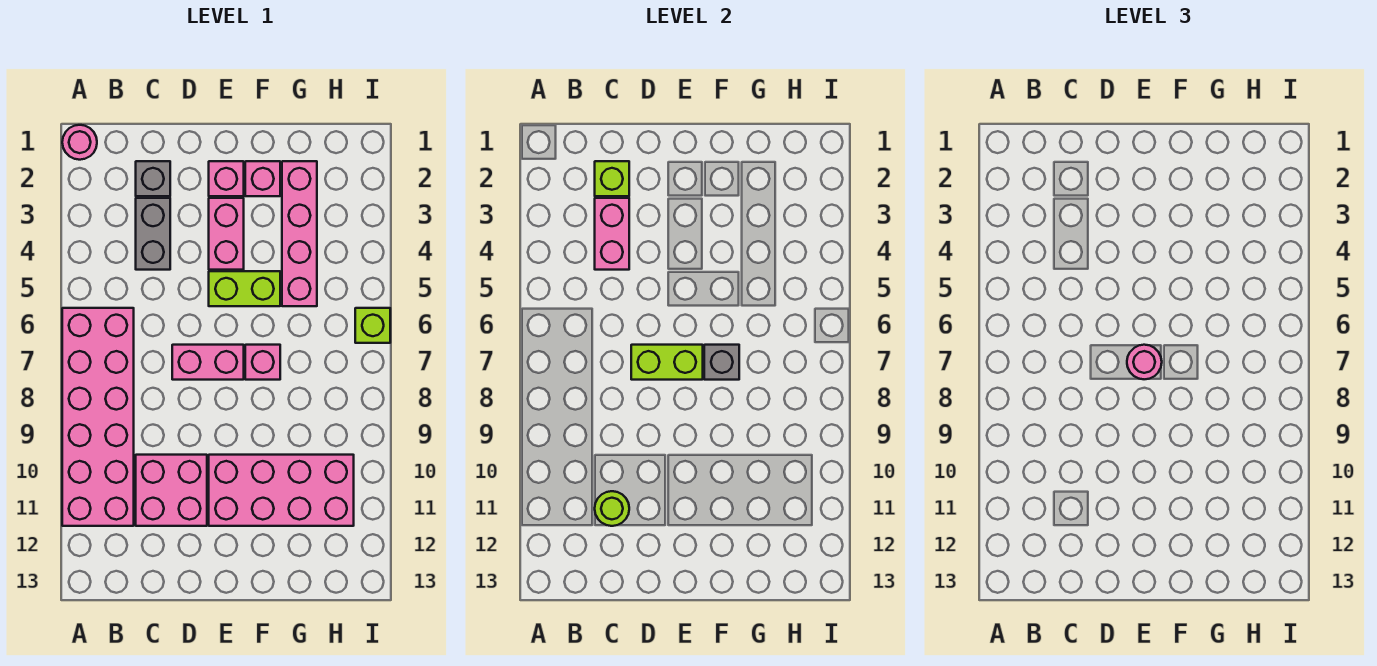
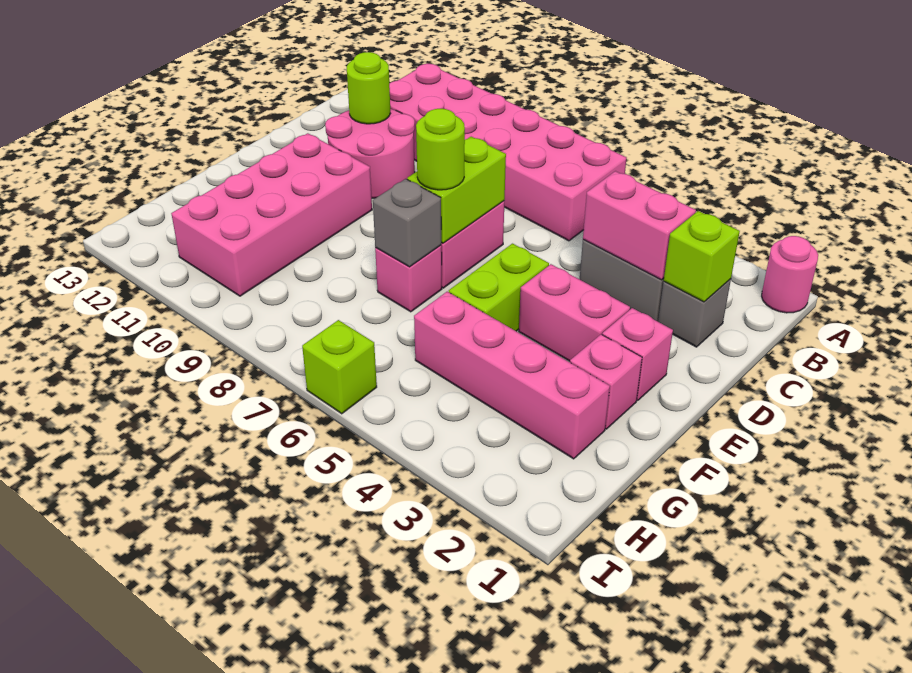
pink brick C10:D11 level 1 -> pink round brick C10:D11 level 1
pink round brick E7 level 3 -> lime round brick E7 level 3

